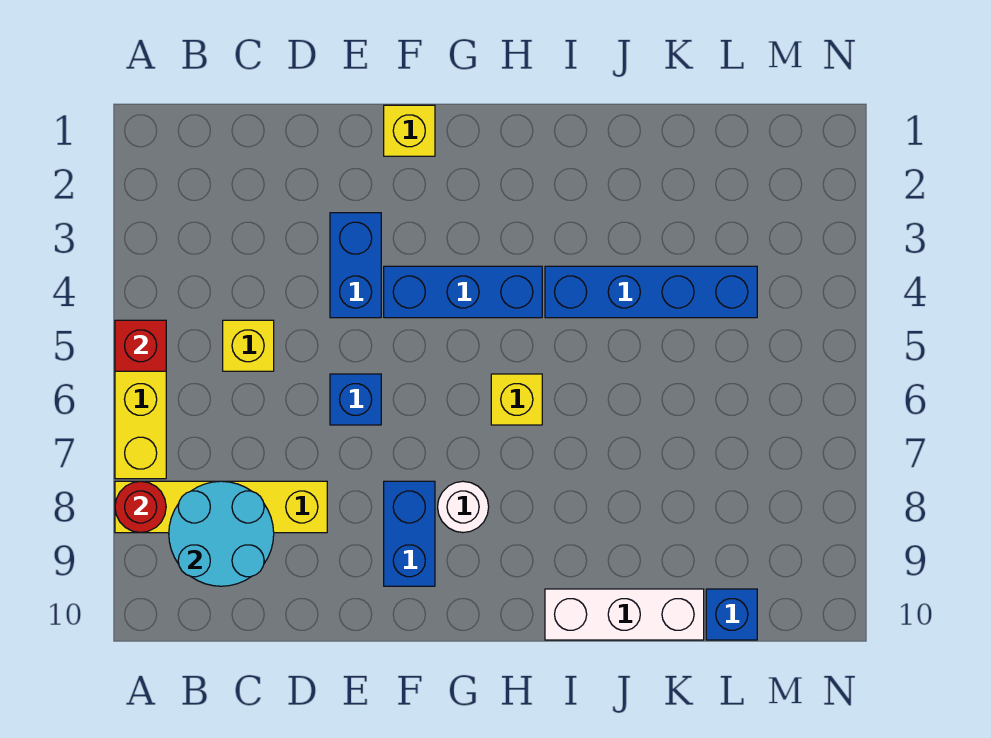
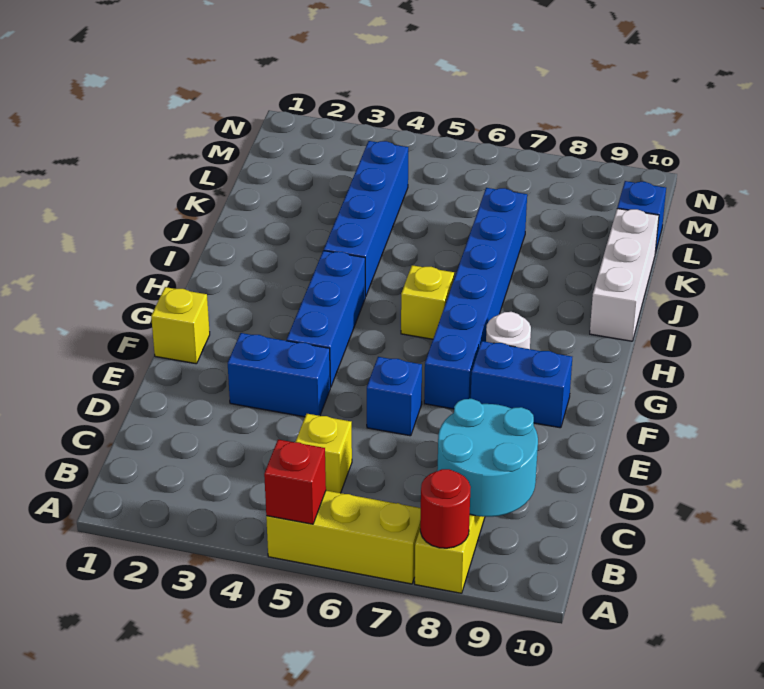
none -> blue brick F7:K7 level 1

